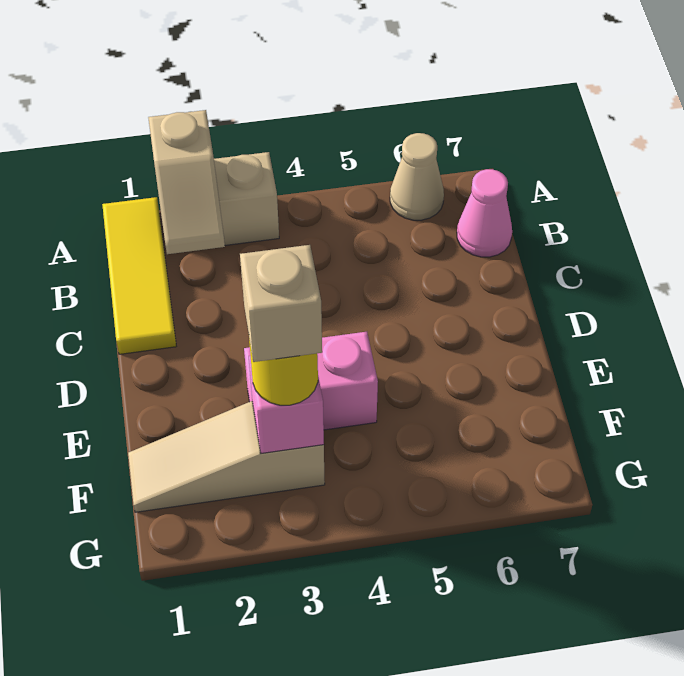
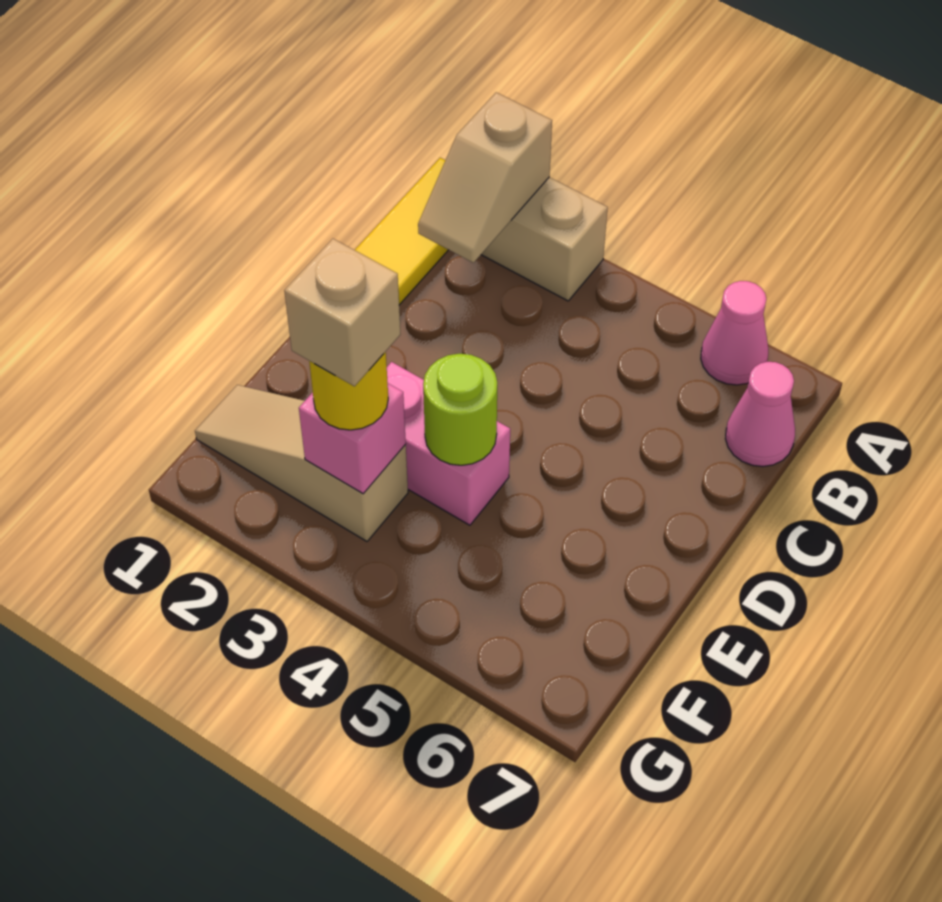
tan cone A6 level 1 -> pink cone A6 level 1
none -> lime round brick E4 level 2

